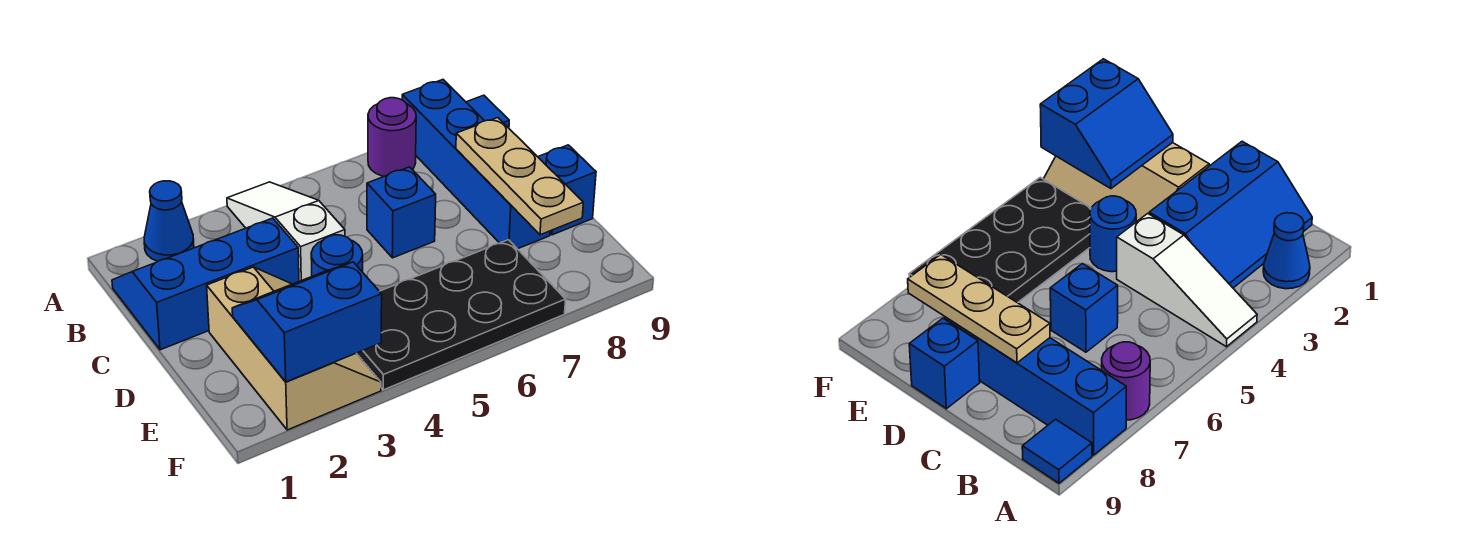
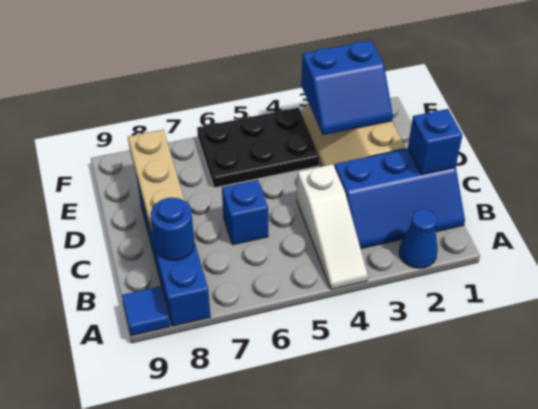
purple round brick A7 level 1 -> none
blue round brick D4 level 1 -> blue round brick B8 level 2
blue brick D9 level 1 -> blue brick C1 level 2
black plate E4:F7 level 1 -> black plate E4:F6 level 1

